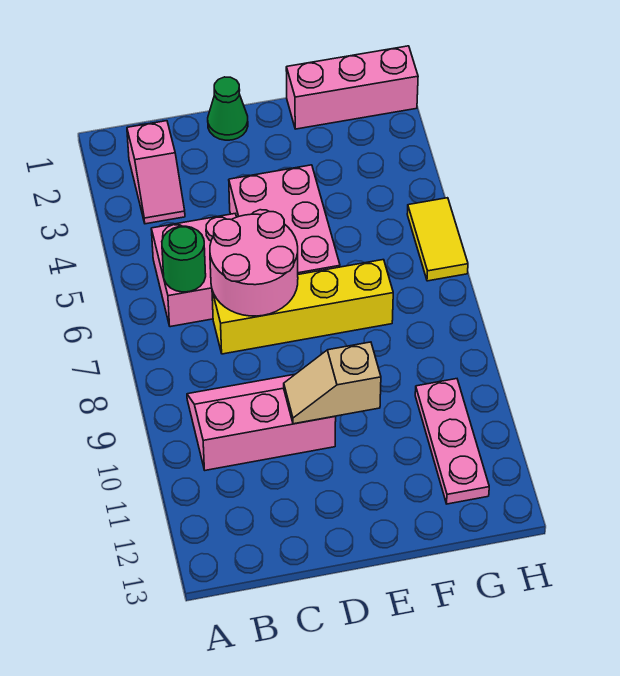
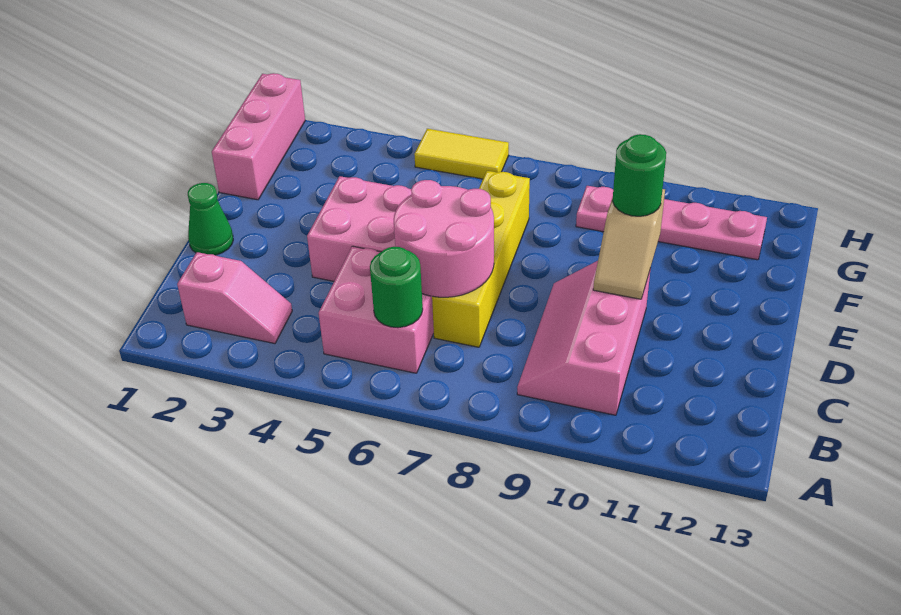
none -> green round brick E10 level 3
pink plate G10:G12 level 1 -> pink plate G9:G12 level 1

